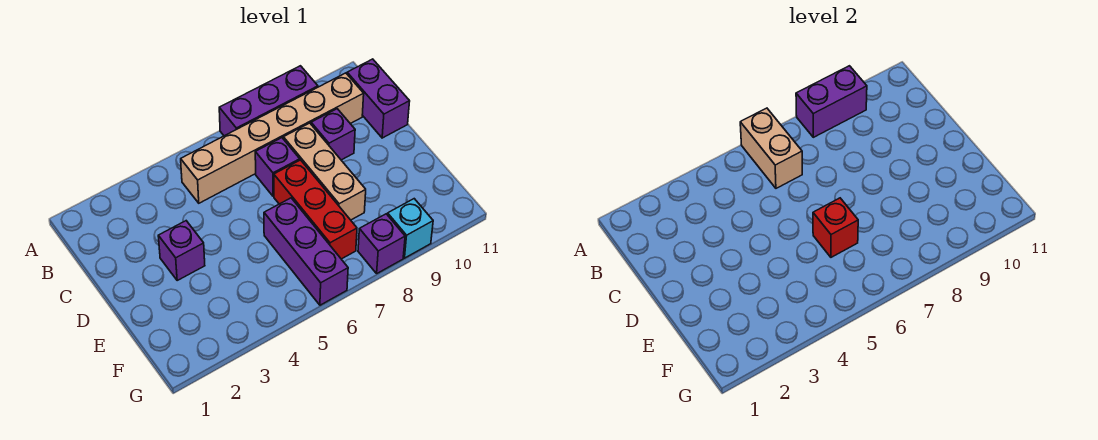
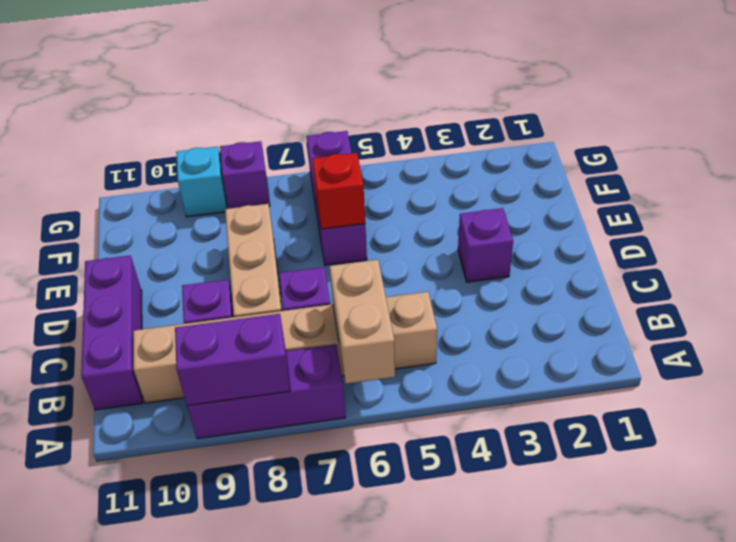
purple brick B11:C11 level 1 -> purple brick B11:D11 level 1
red brick D7:F7 level 1 -> none

